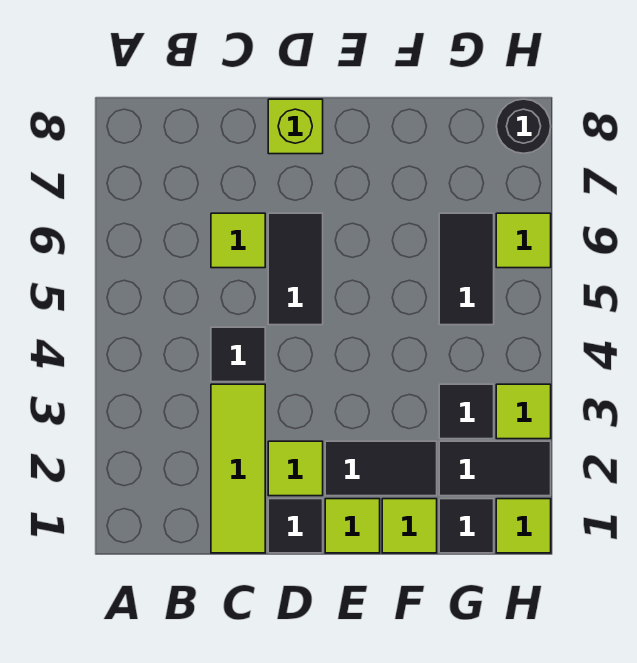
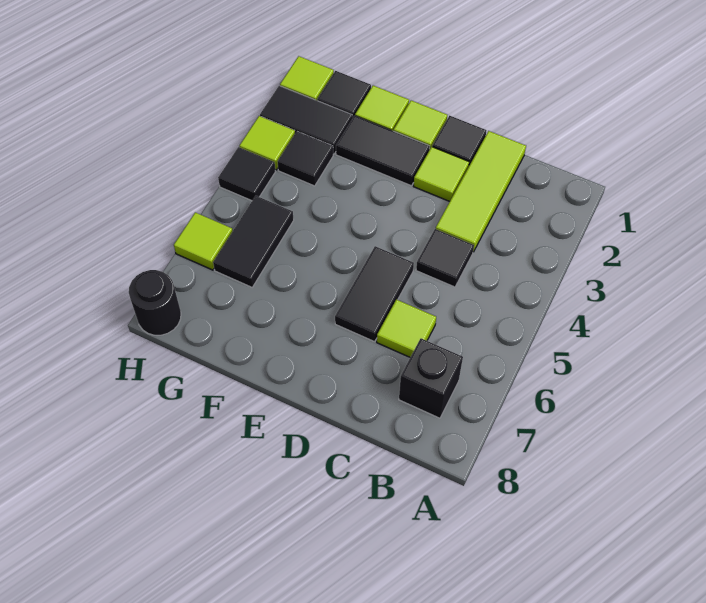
none -> black brick B7 level 1
lime brick D8 level 1 -> none
none -> black tile H4 level 1

